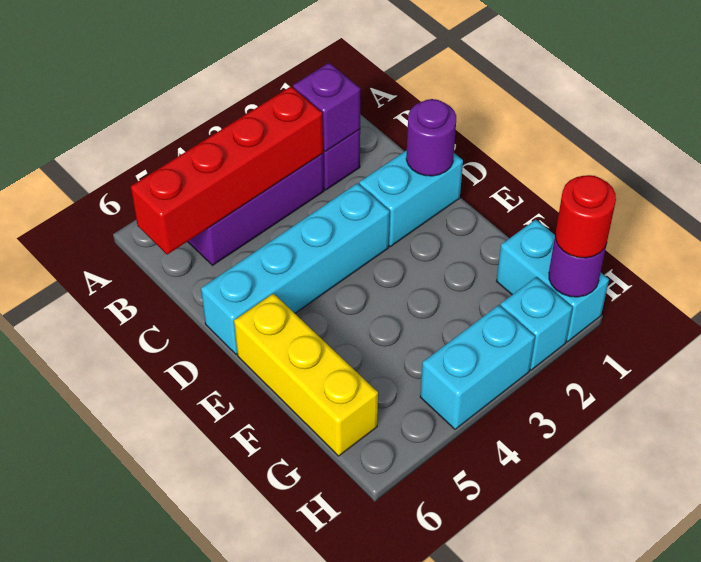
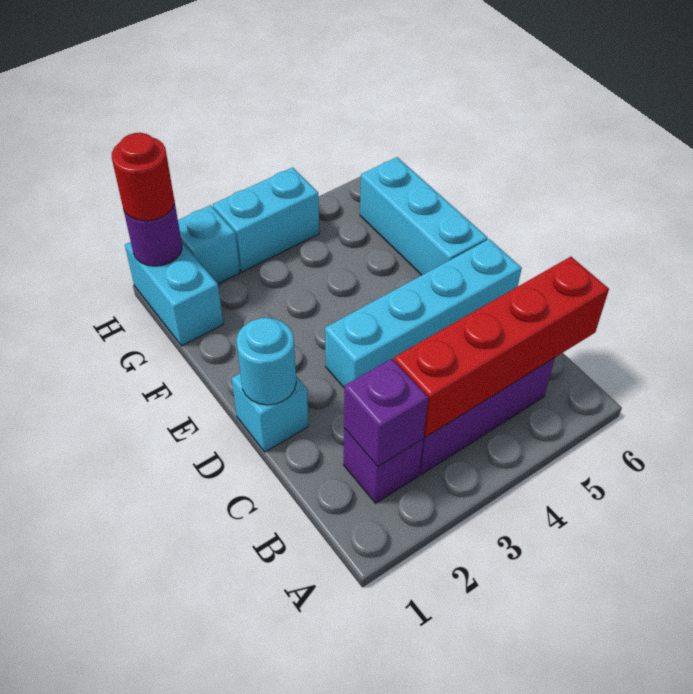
cyan brick D1:D2 level 1 -> cyan brick D1 level 1
purple round brick D1 level 2 -> cyan round brick D1 level 2
yellow brick E6:G6 level 1 -> cyan brick E6:G6 level 1

